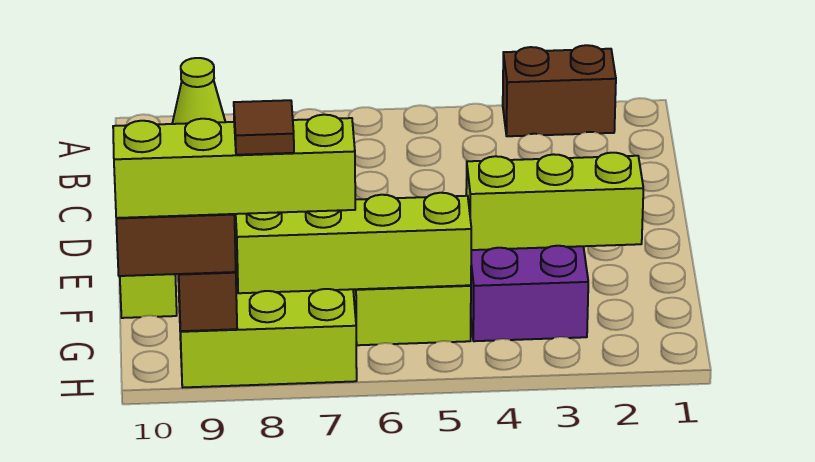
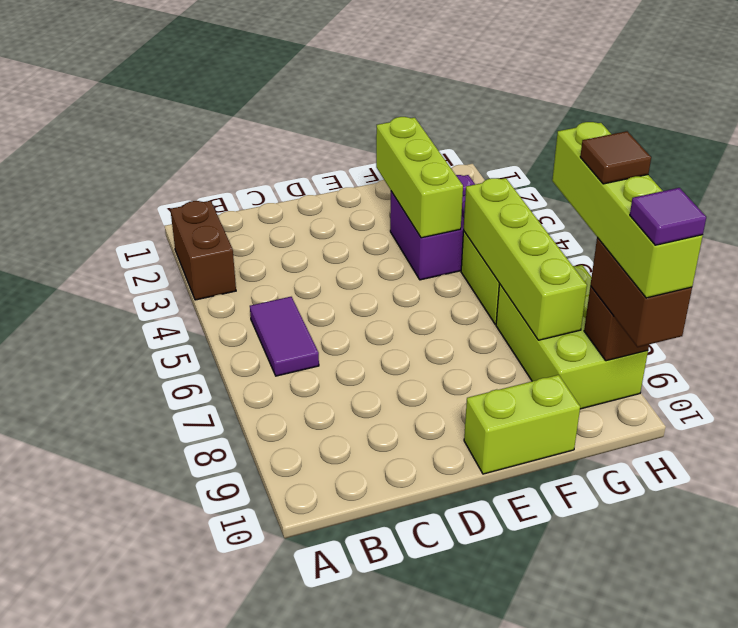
lime cone A9 level 1 -> none
none -> purple tile B5:B6 level 1
none -> purple tile H10 level 5

